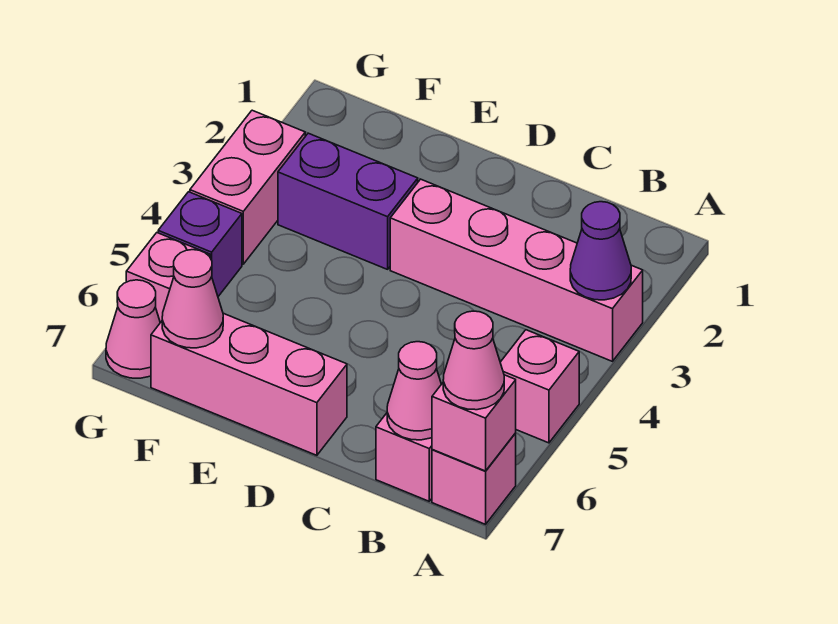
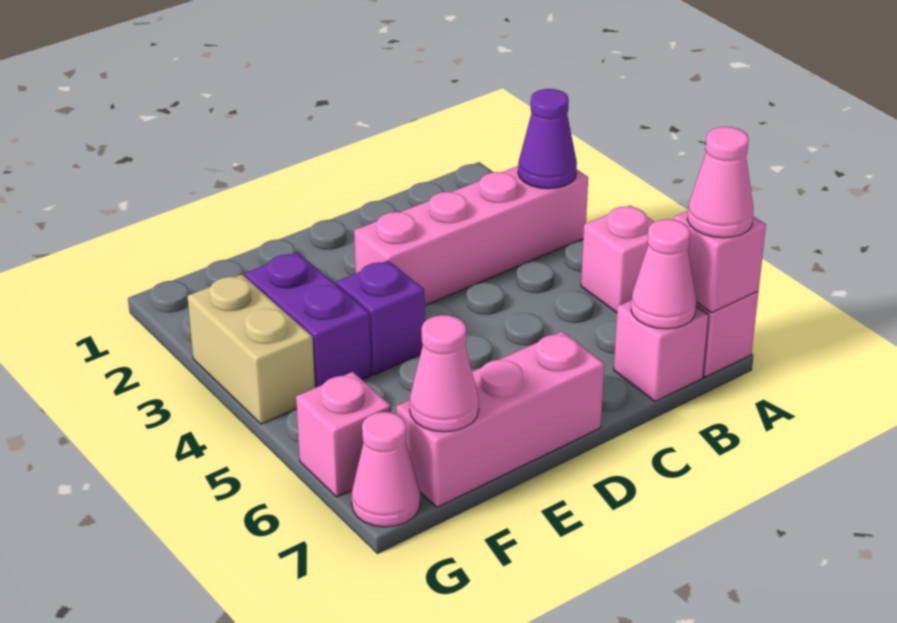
purple brick E3:F3 level 1 -> purple brick F3:F4 level 1
pink brick G3:G4 level 1 -> tan brick G3:G4 level 1
purple brick G5 level 1 -> purple brick E4 level 1

